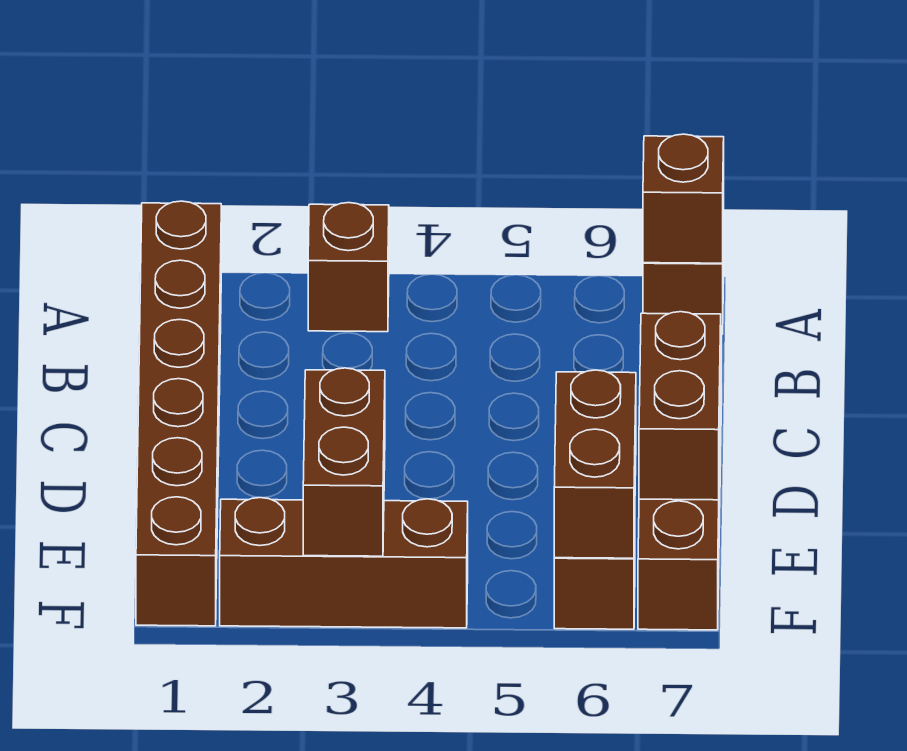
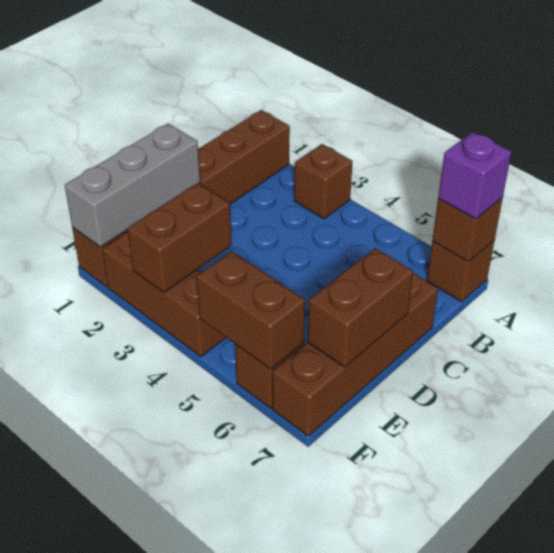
none -> purple brick A7 level 3
none -> grey brick D1:F1 level 2
brown brick E6:F6 level 2 -> brown brick F5:F6 level 2

